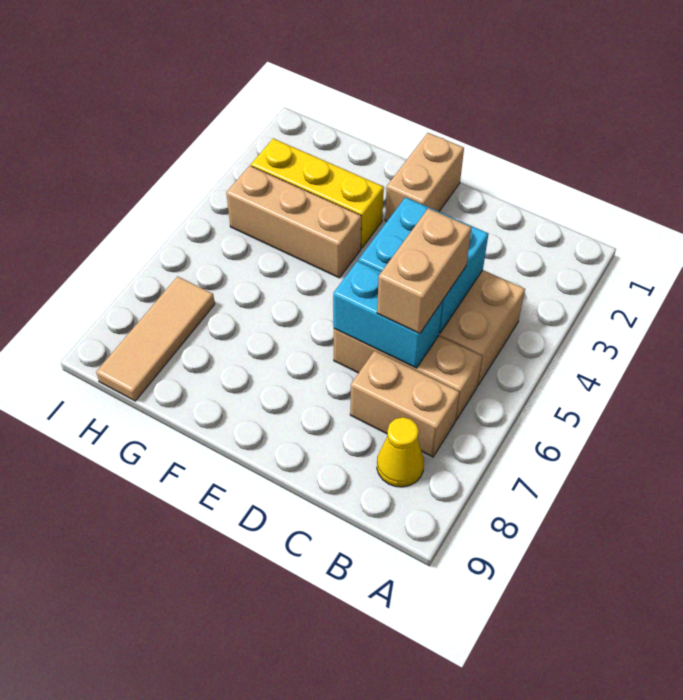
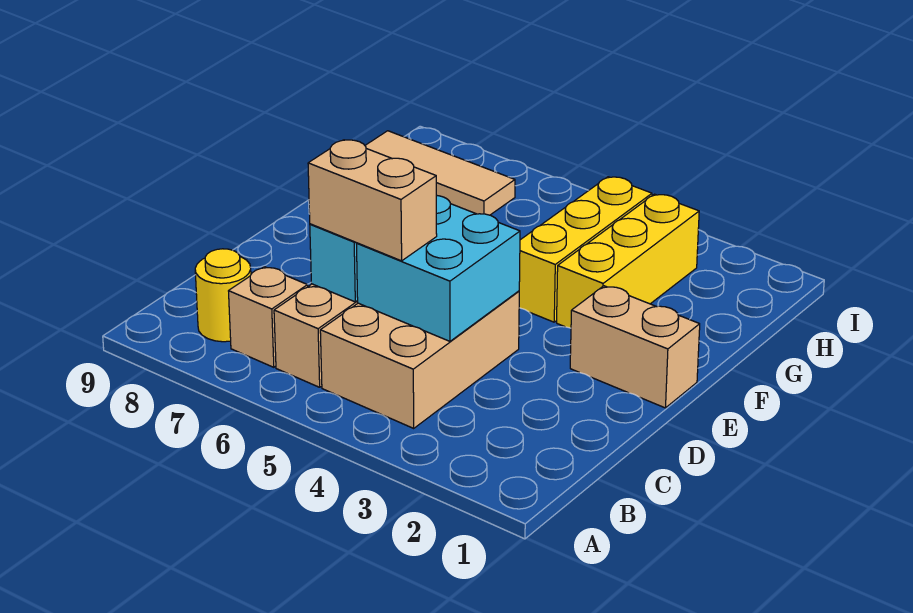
tan brick B7:C7 level 1 -> tan brick B7 level 1
yellow cone B8 level 1 -> yellow round brick B8 level 1
tan brick F4:H4 level 1 -> yellow brick F4:H4 level 1

